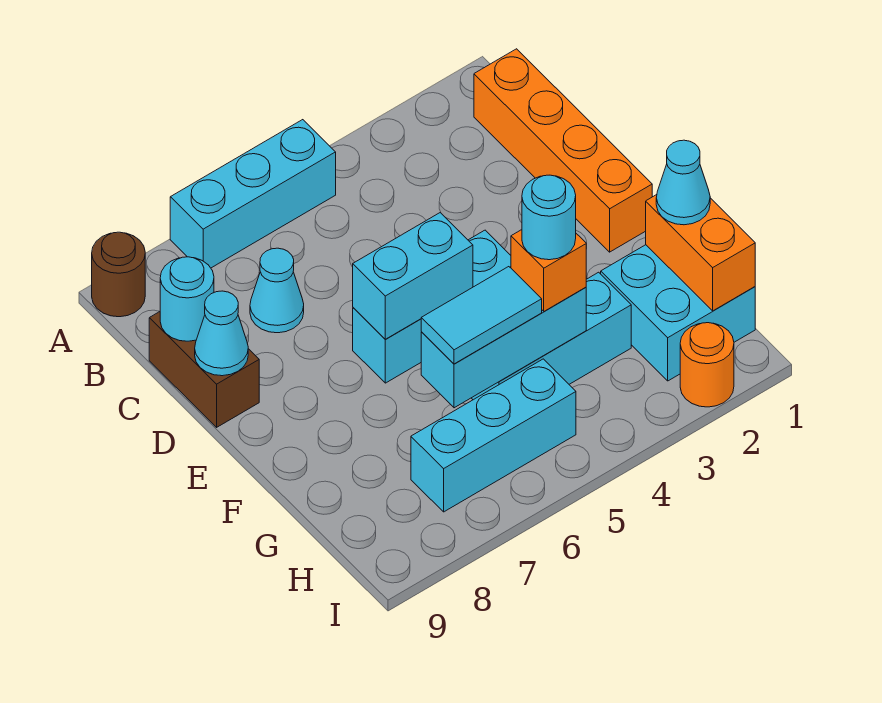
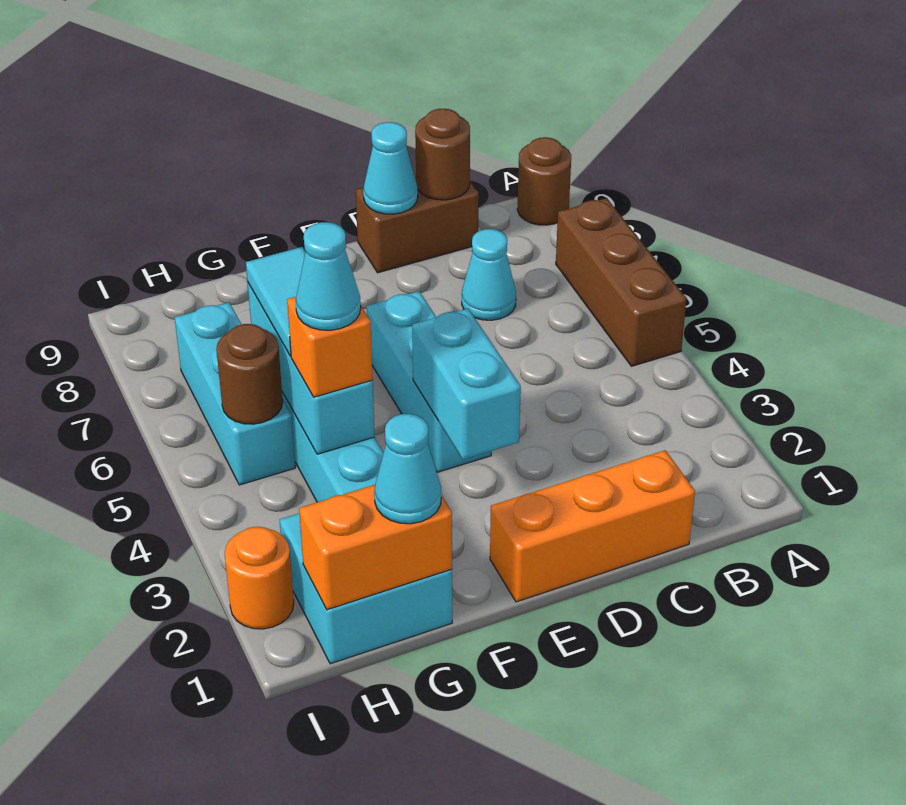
cyan brick A5:A7 level 1 -> brown brick A5:A7 level 1
orange brick B1:E1 level 1 -> orange brick C1:E1 level 1
cyan round brick C9 level 2 -> brown round brick C9 level 2
cyan brick E5:E6 level 2 -> cyan brick E3:E4 level 2
cyan round brick G4 level 4 -> cyan cone G4 level 4
none -> brown round brick H5 level 2

